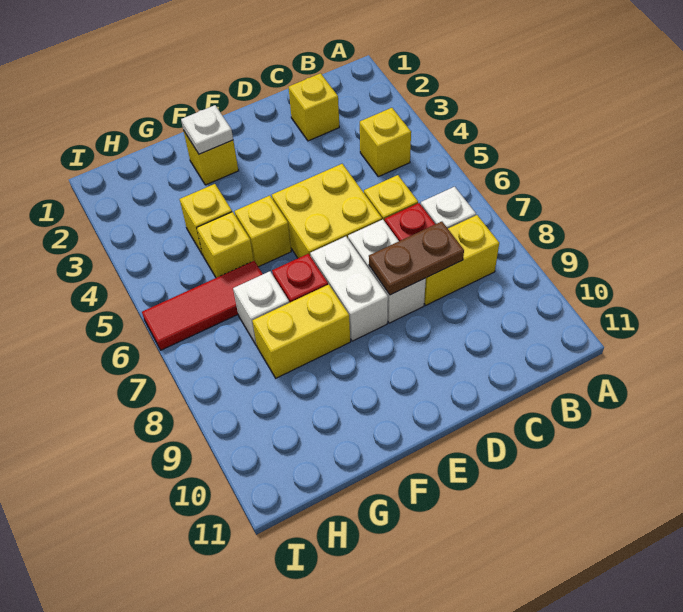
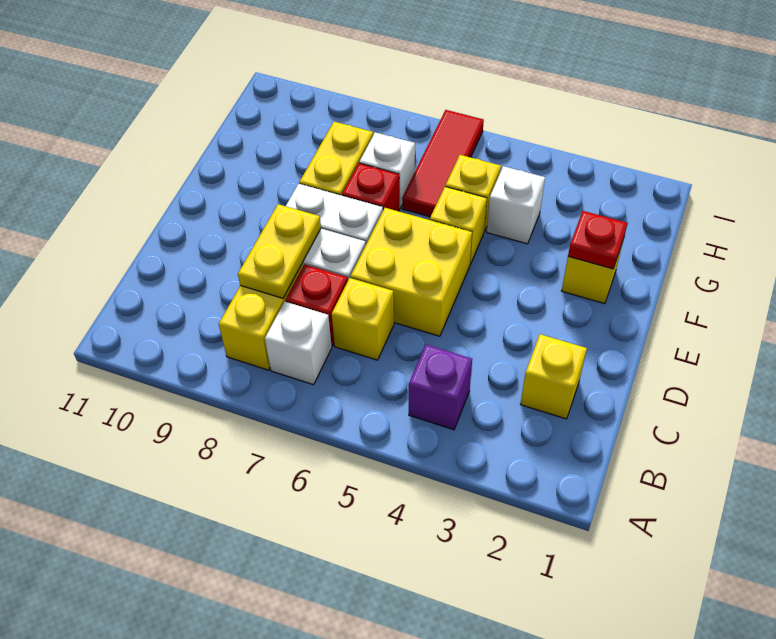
yellow brick B4 level 1 -> purple brick B4 level 1
brown plate C8:D8 level 2 -> yellow plate C8:D8 level 2
white plate F2 level 2 -> red plate F2 level 2
yellow brick G4 level 1 -> white brick G4 level 1

